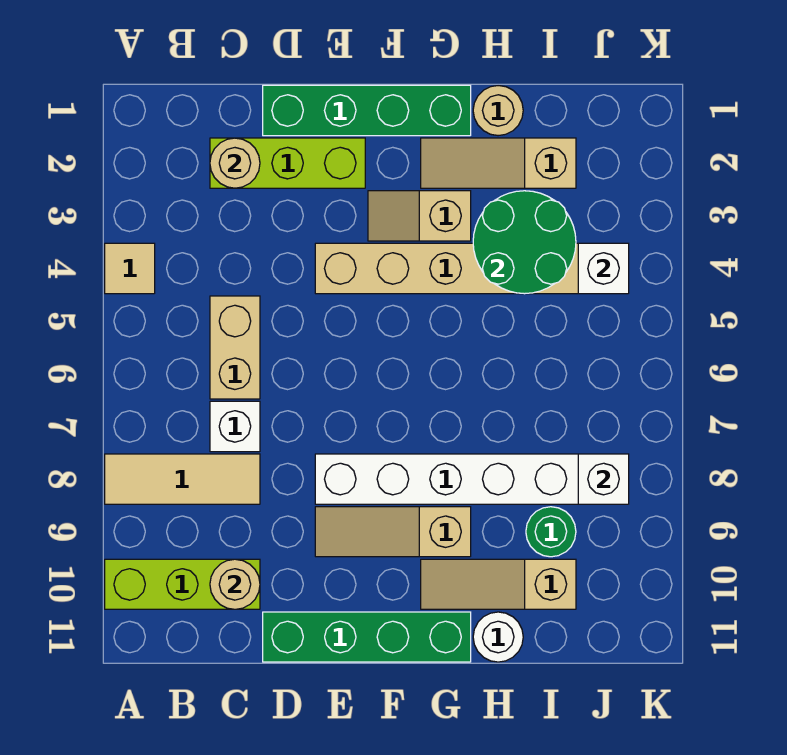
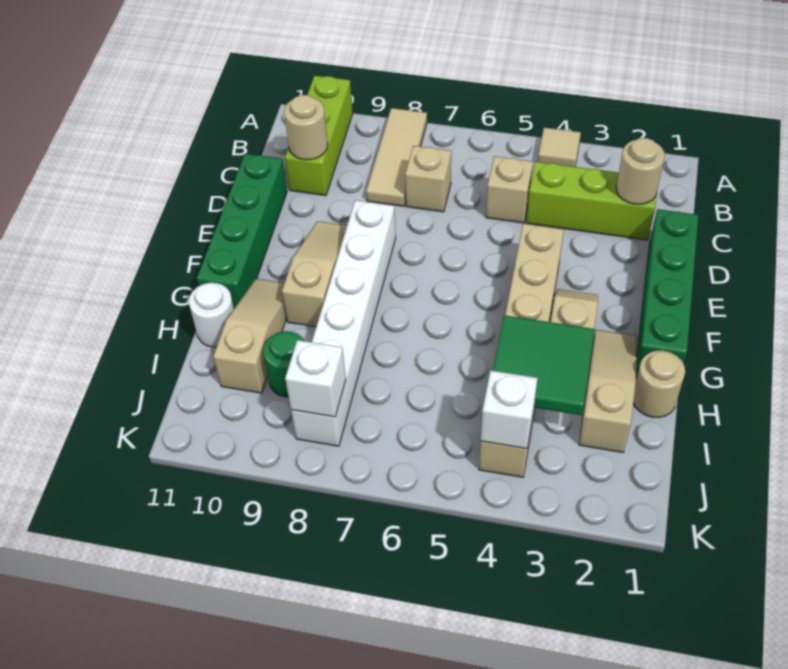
lime brick C2:E2 level 1 -> lime brick C2:C4 level 1
tan brick C5:C6 level 1 -> tan brick C5 level 1
white brick C7 level 1 -> tan brick C7 level 1
green round brick H3:I4 level 2 -> green tile H3:I4 level 2

